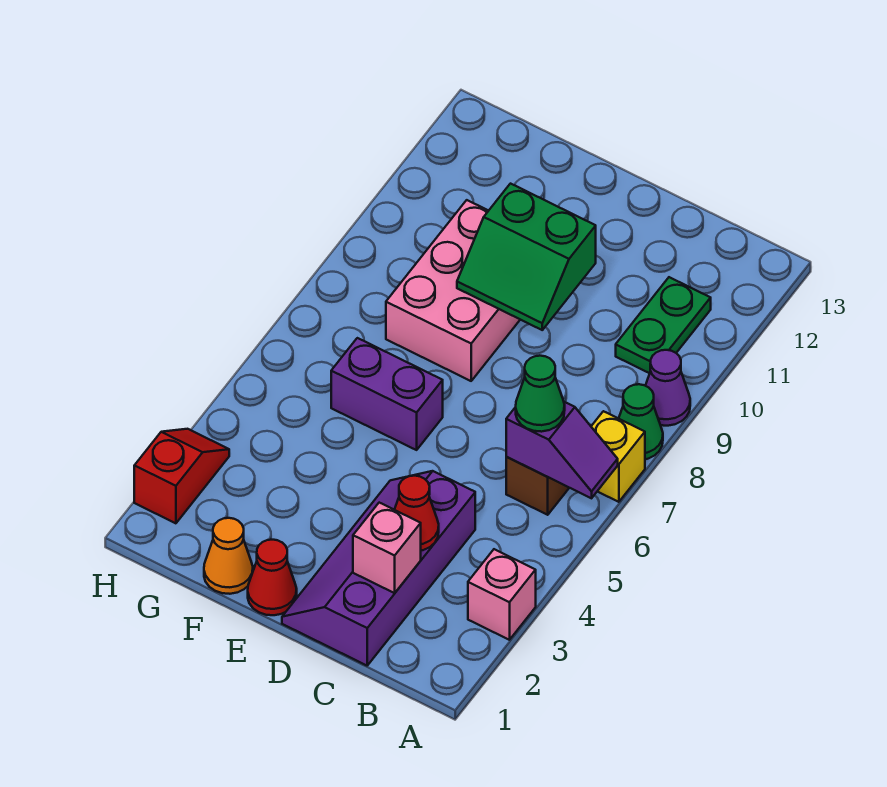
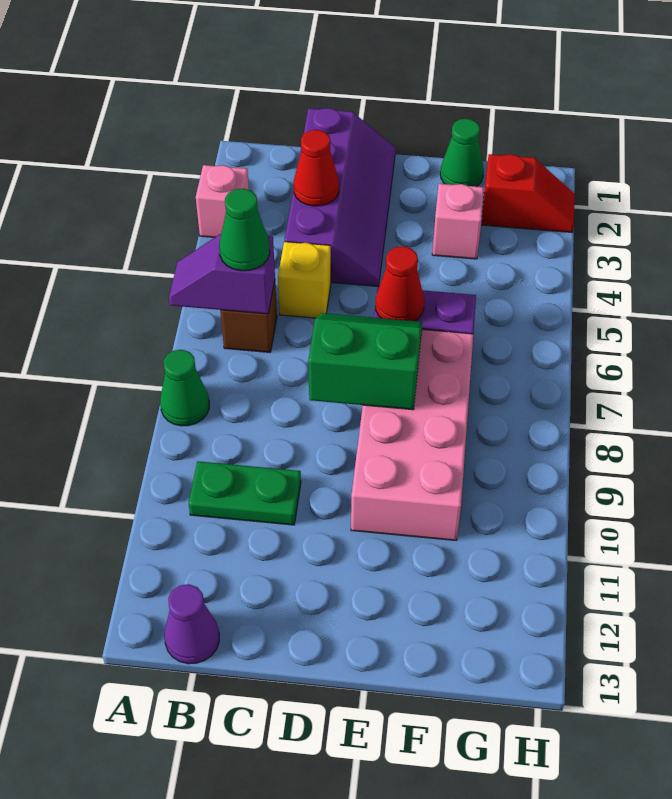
yellow brick A7 level 1 -> yellow brick C5 level 1
purple cone A9 level 1 -> purple cone B13 level 1
green plate B10:B11 level 1 -> green plate B10:C10 level 1
pink brick C2 level 2 -> pink brick F3 level 1
green slope D9:E10 level 2 top 10 -> green slope D7:E8 level 2 top 8
red cone E1 level 1 -> red cone E6 level 2
pink brick E8:F10 level 1 -> pink brick E7:F10 level 1
orange cone F1 level 1 -> green cone F1 level 1
red slope H2:H3 level 1 top 2 -> red slope G2:H2 level 1 top G

